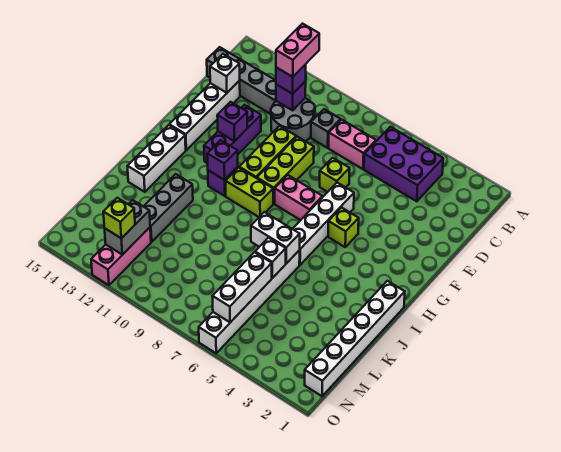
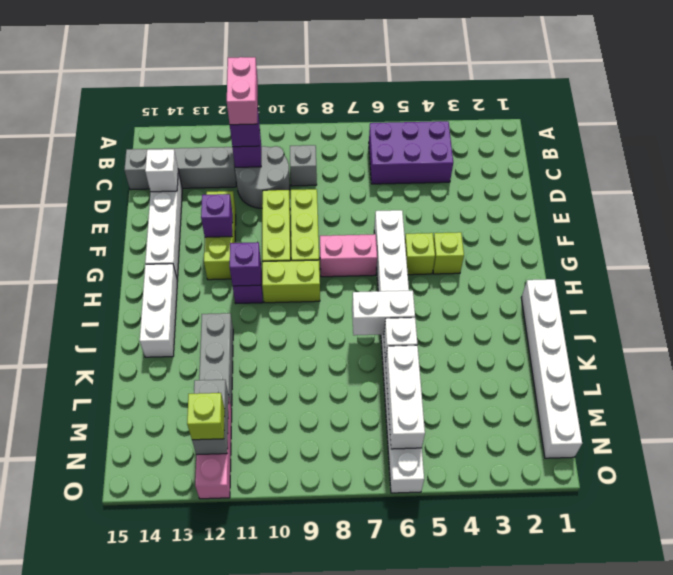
pink brick C7:C8 level 1 -> none
lime brick E7 level 1 -> lime brick G4 level 1
purple brick E12:G12 level 1 -> lime brick E12:G12 level 1

